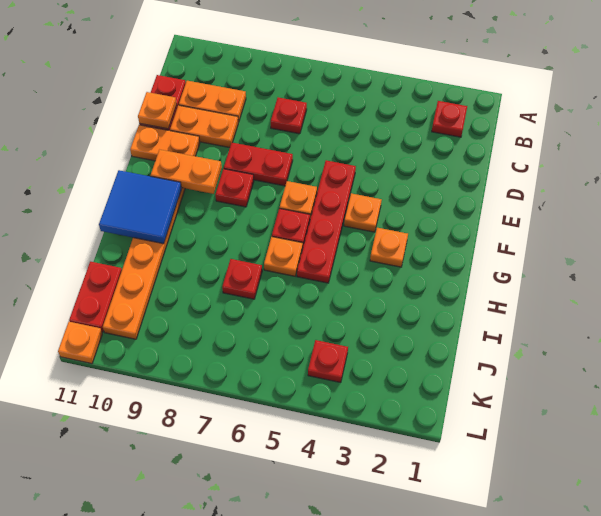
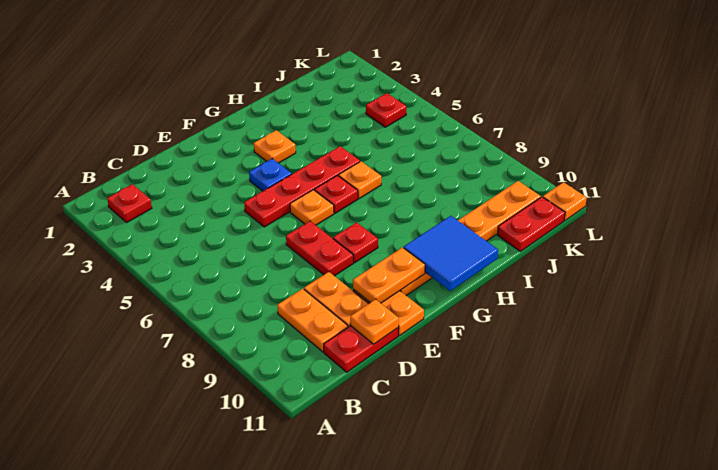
red plate C7 level 1 -> none
orange plate F4 level 1 -> blue plate F4 level 1
orange plate F9:F10 level 2 -> orange plate E10:F10 level 2
red plate I7 level 1 -> none

